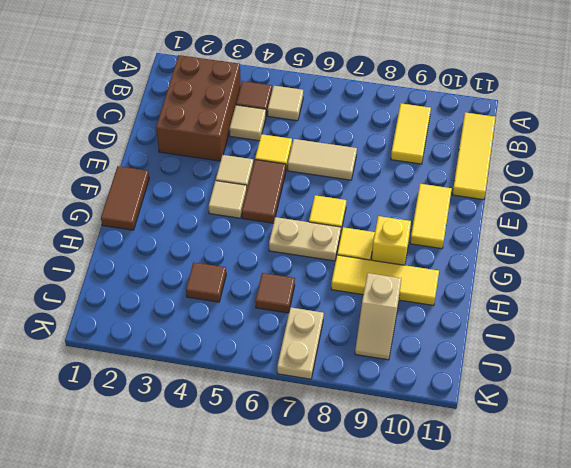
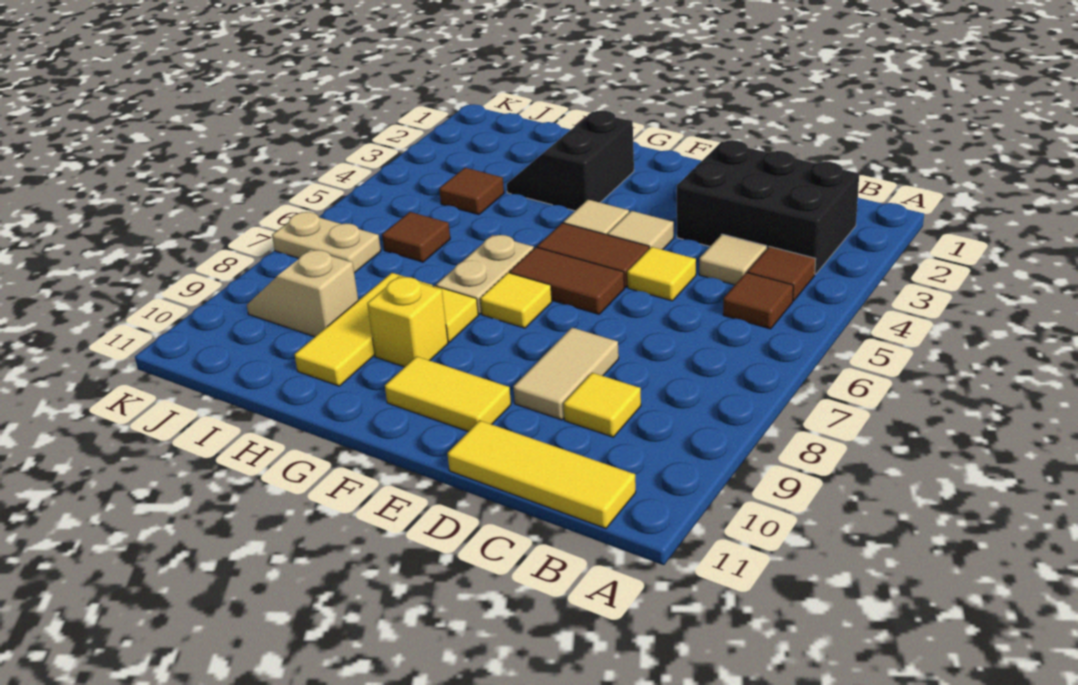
brown brick B2:D3 level 1 -> black brick B2:D3 level 1
tan tile B5 level 1 -> brown tile B5 level 1
yellow tile B9:C9 level 1 -> yellow tile C9 level 1
tan tile D6:D7 level 1 -> tan tile D8:D9 level 1
brown tile F1:G1 level 1 -> brown tile E6:F6 level 1
none -> black slope G2:H3 level 1 top G

